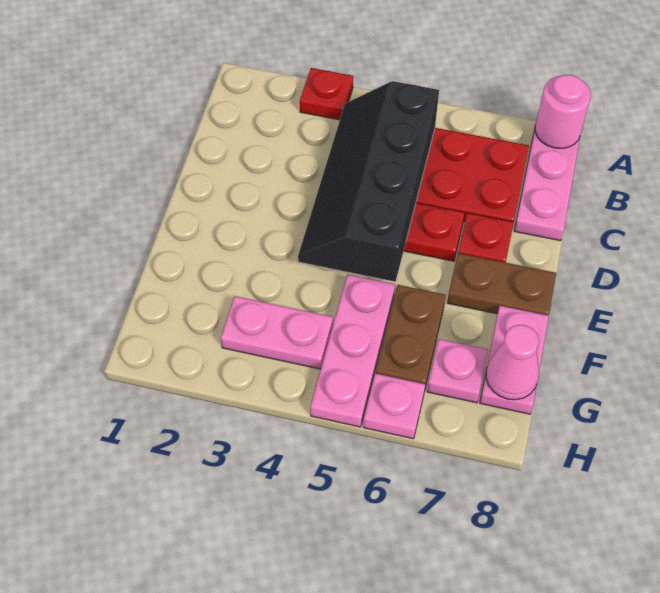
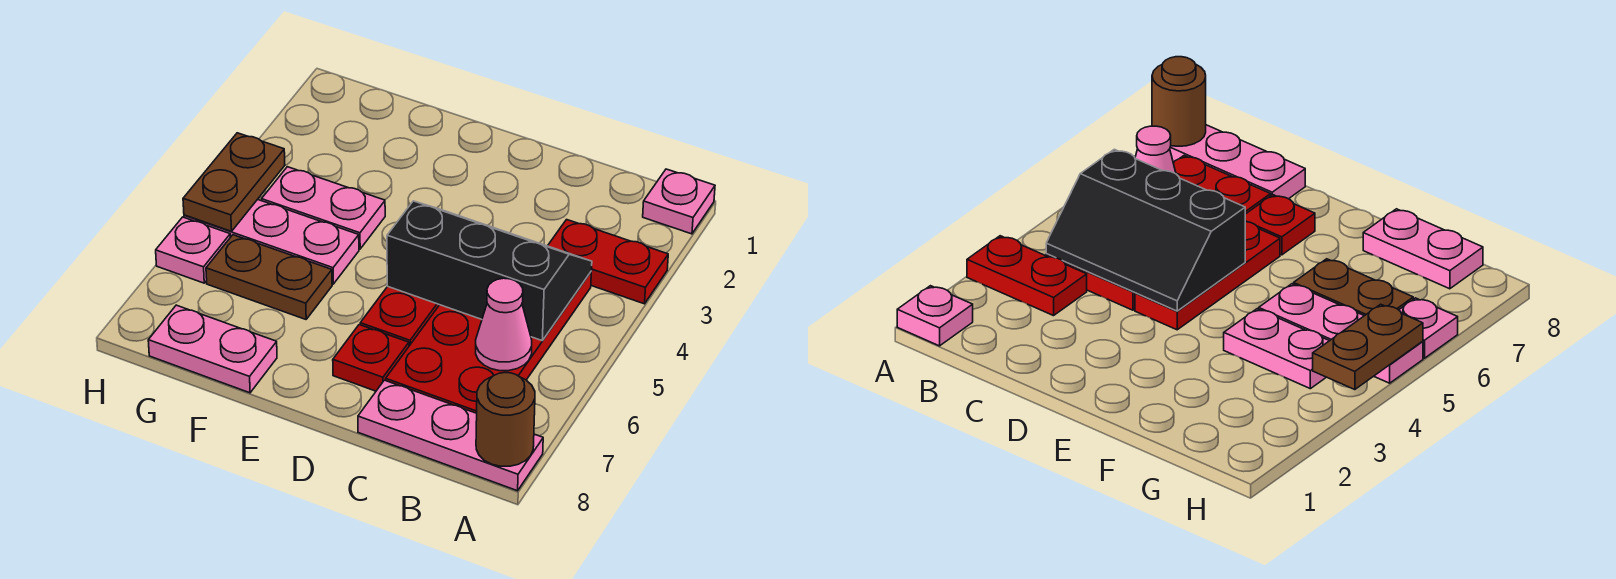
red plate A3 level 1 -> red plate A3:B3 level 1
pink round brick A8 level 2 -> brown round brick A8 level 2
black slope B4:E5 level 2 top 5 -> black slope B4:D5 level 2 top 5
brown plate E7:E8 level 1 -> brown plate H4:H5 level 2
pink plate G3:G4 level 1 -> pink plate F4:G4 level 1
pink plate G7 level 1 -> pink plate A1 level 1
pink cone G8 level 2 -> pink cone B6 level 2

